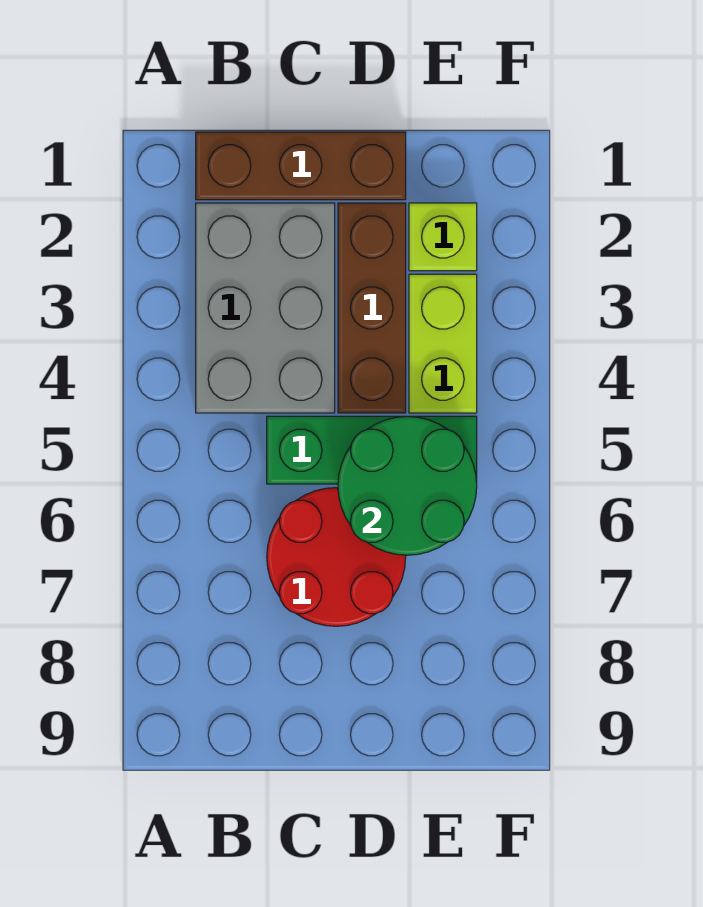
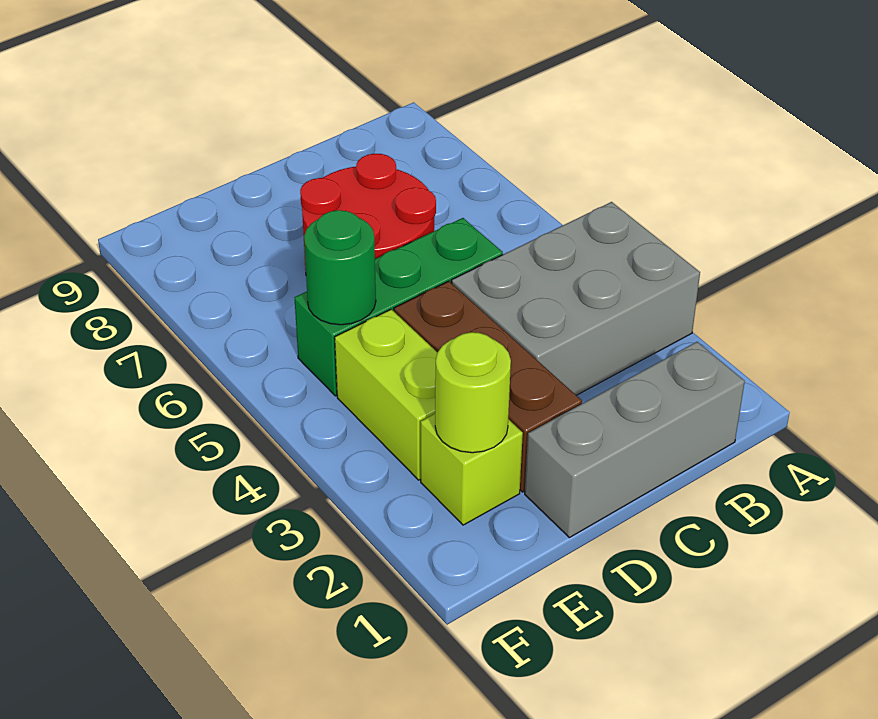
brown brick B1:D1 level 1 -> grey brick B1:D1 level 1
grey brick B2:C4 level 1 -> grey brick A3:C4 level 1
green round brick D5:E6 level 2 -> green round brick E5 level 2
none -> lime round brick E2 level 2

